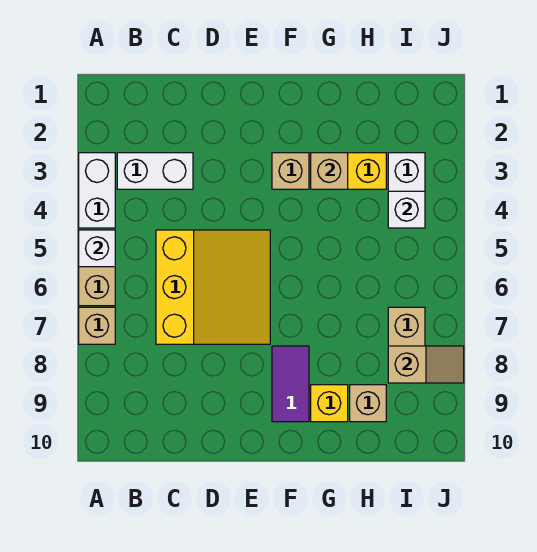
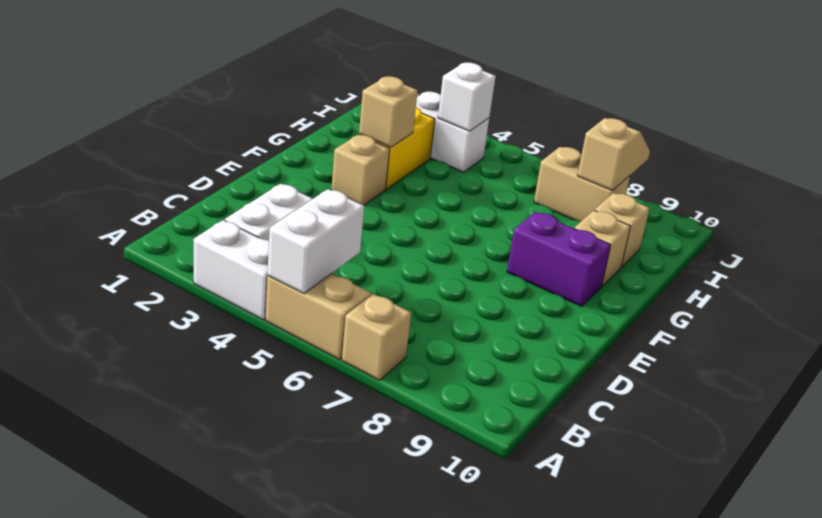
white brick A5 level 2 -> white brick A5:B5 level 2
yellow slope C5:E7 level 1 top C -> none
purple tile F8:F9 level 1 -> purple brick F8:F9 level 1
yellow brick G9 level 1 -> tan brick G9 level 1

